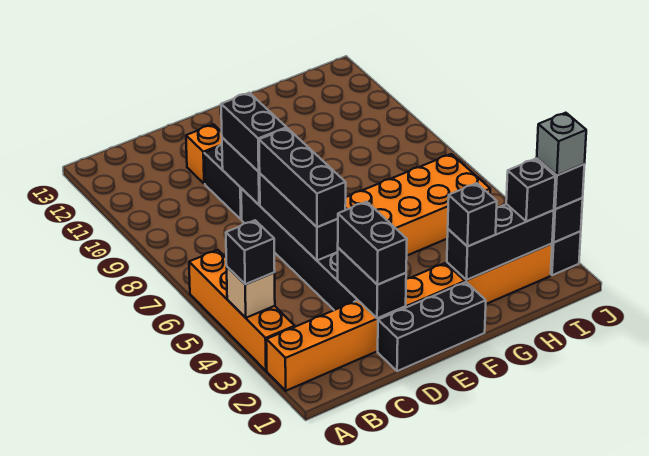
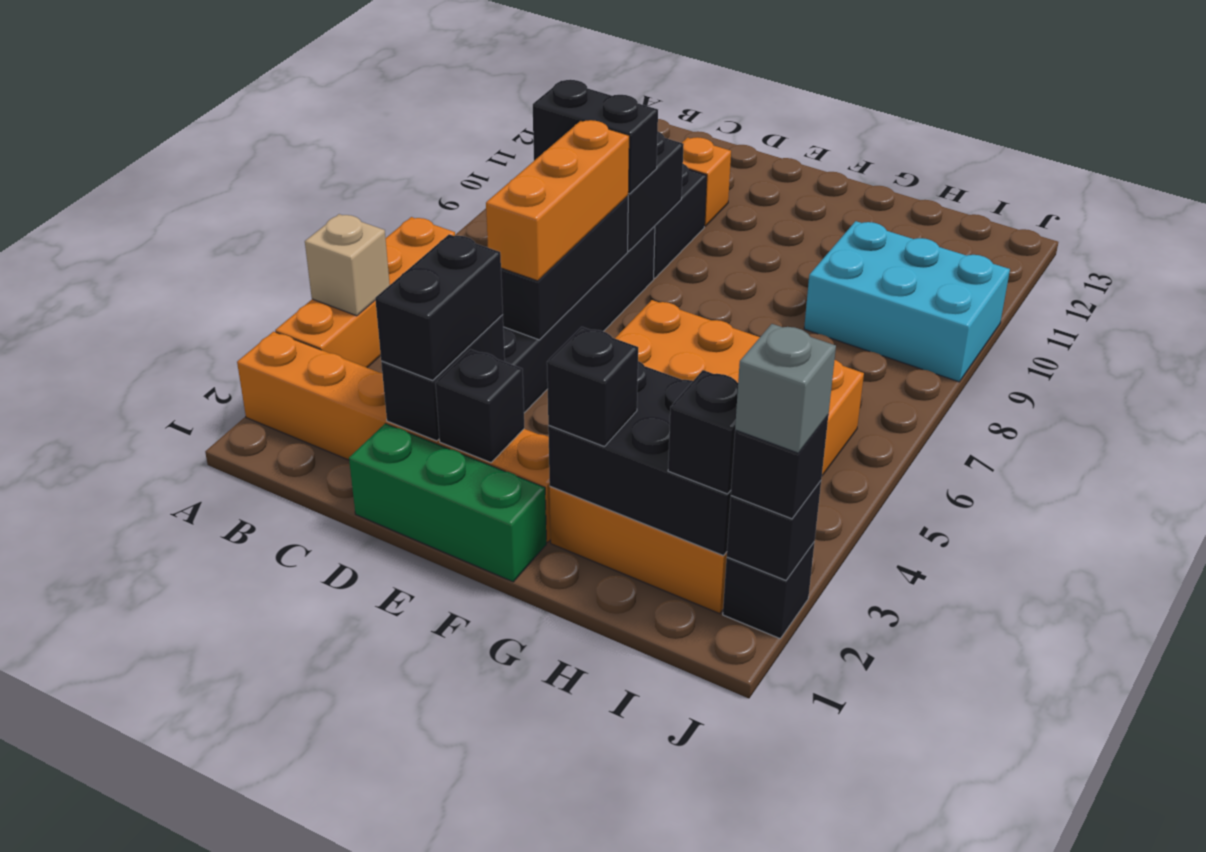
black brick A4 level 3 -> black brick E2 level 2
black brick D1:F1 level 1 -> green brick D1:F1 level 1
black brick D5:D7 level 3 -> orange brick D5:D7 level 3
black brick D8:D9 level 3 -> black brick C8:D8 level 3
black brick G2:I2 level 2 -> black brick G2:I3 level 2
none -> cyan brick H9:J10 level 1

